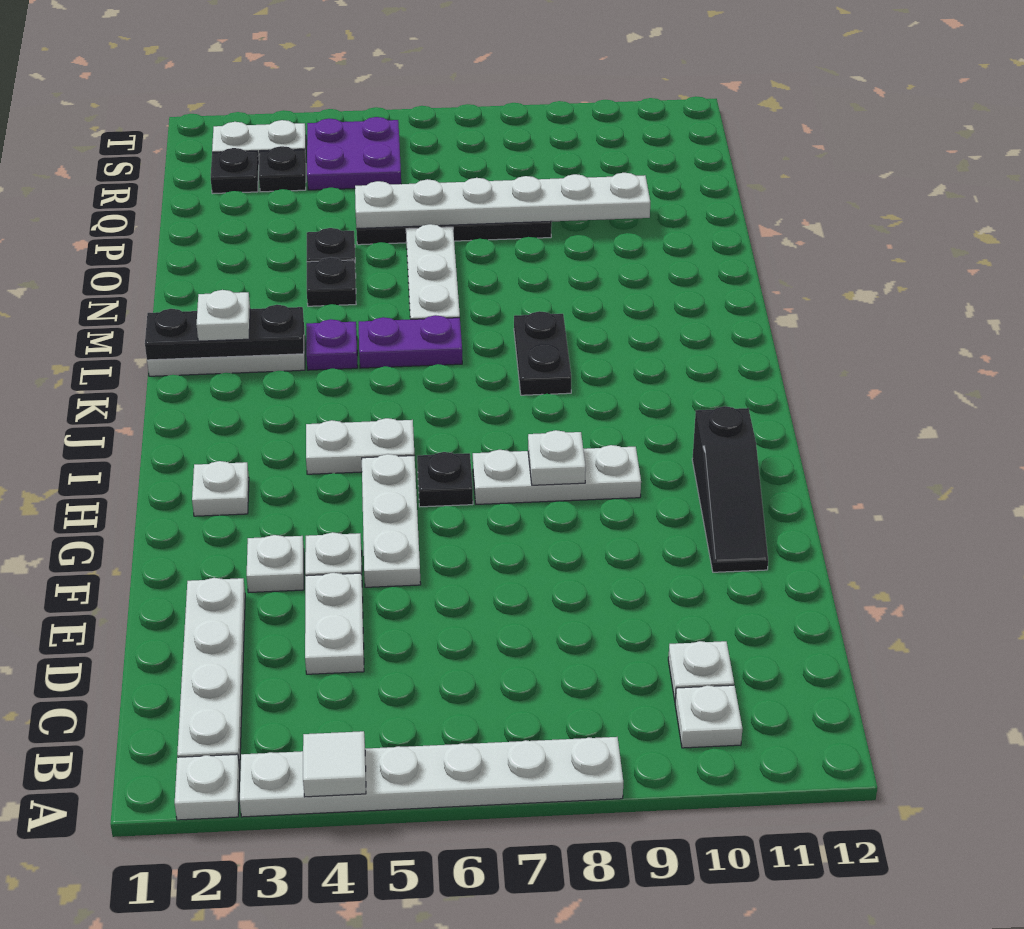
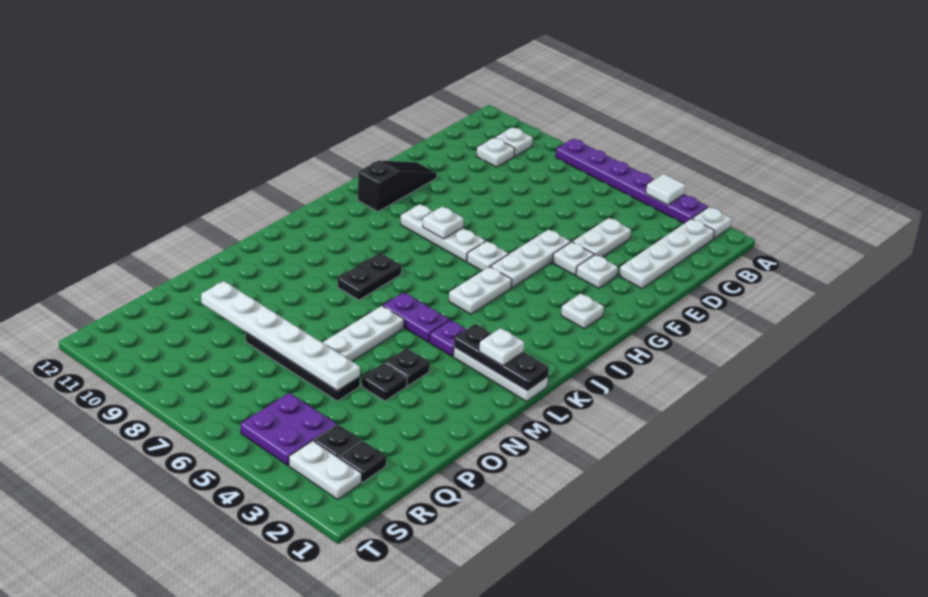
white plate A3:A8 level 1 -> purple plate A3:A8 level 1
black plate H6 level 1 -> white plate H6 level 1
white plate I4:I5 level 1 -> white plate I5:J5 level 1

